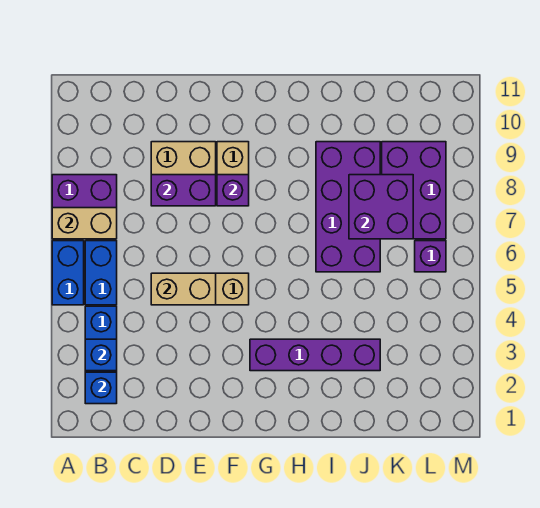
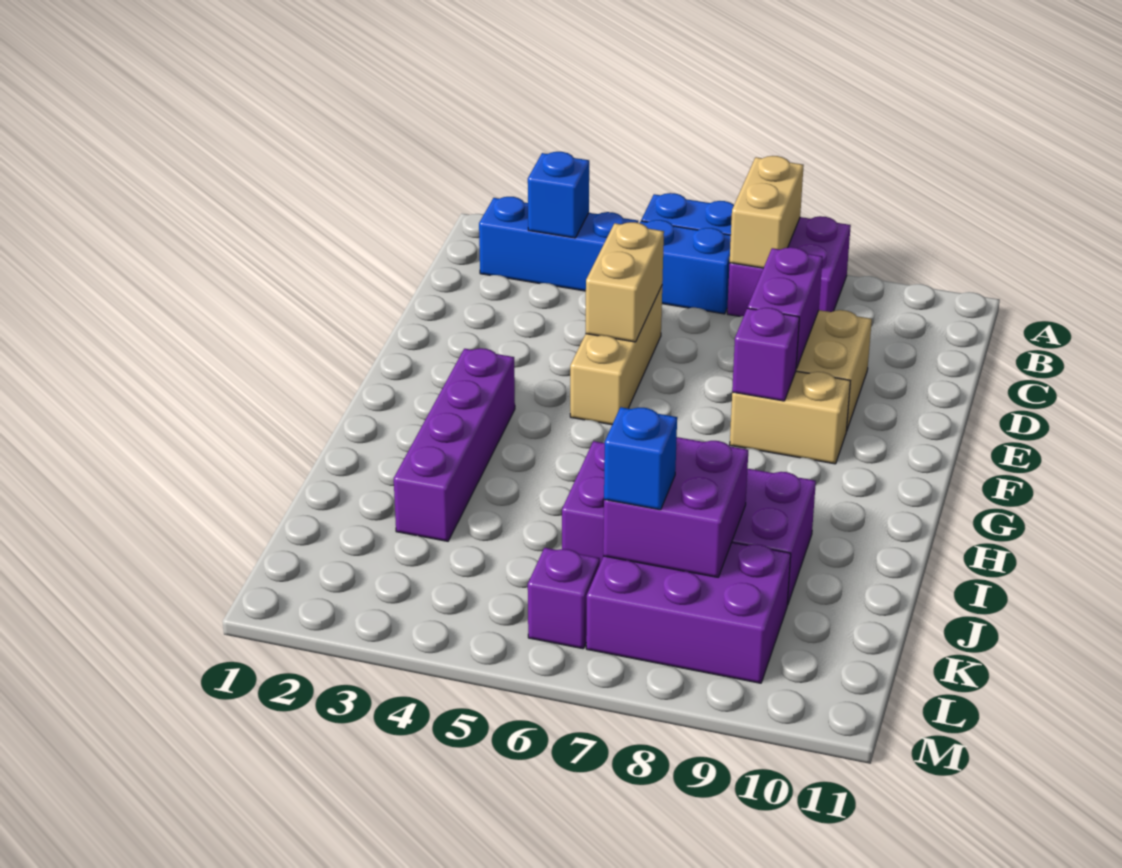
blue brick B2 level 2 -> blue brick K7 level 3

